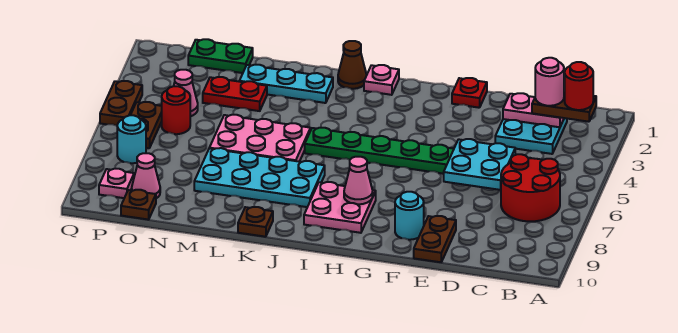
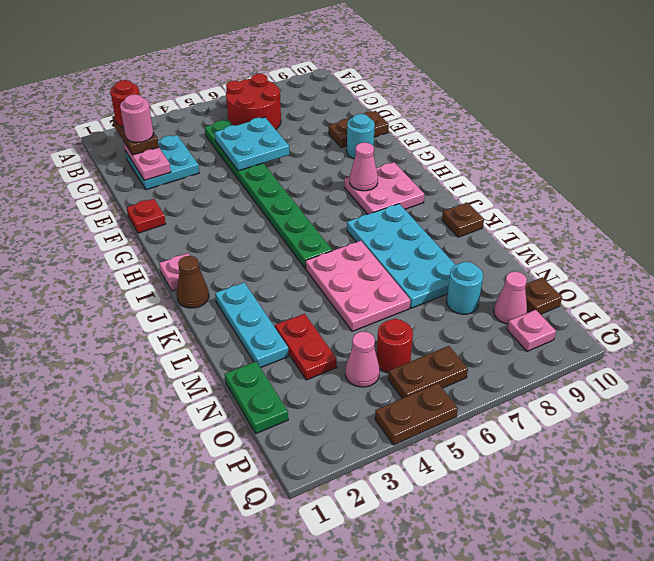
cyan round brick P7 level 1 -> cyan round brick N8 level 1

